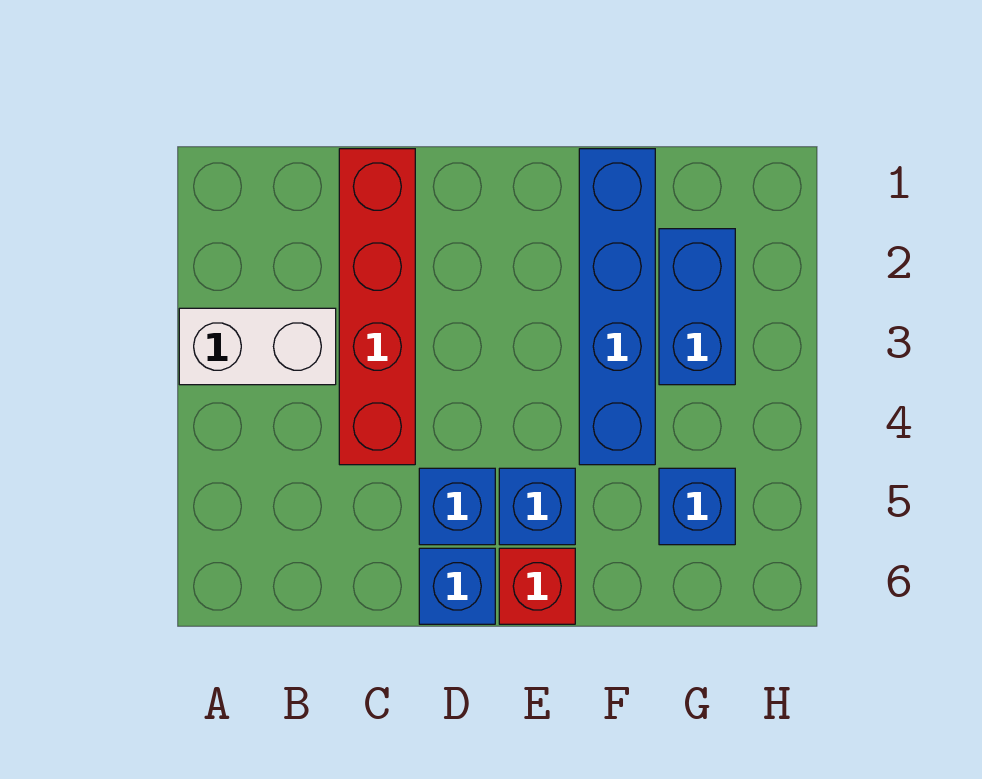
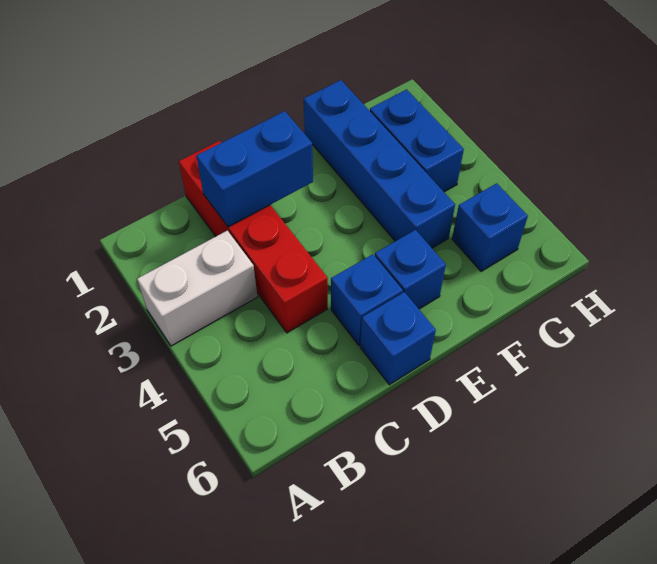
none -> blue brick C2:D2 level 2
red brick E6 level 1 -> none

